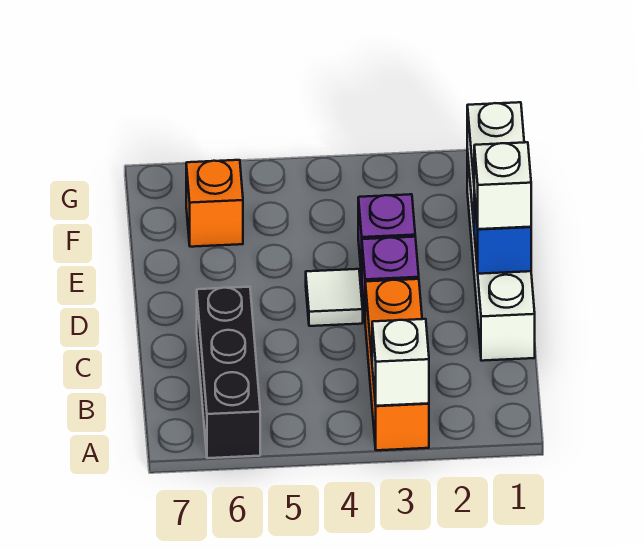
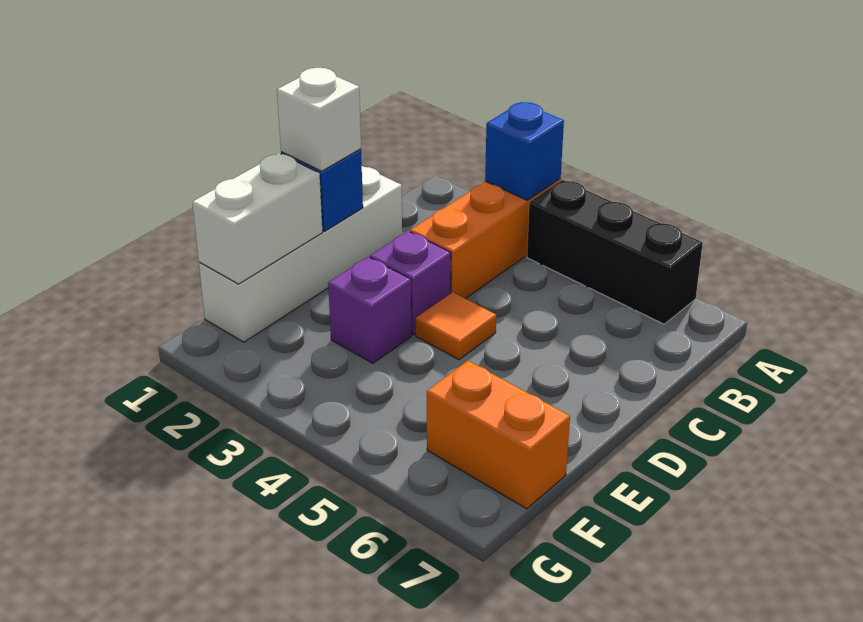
white brick A3 level 2 -> blue brick A3 level 2
black brick A6:C6 level 1 -> black brick A4:A6 level 1
white tile D4 level 1 -> orange tile D4 level 1
orange brick F6 level 1 -> orange brick F6:F7 level 1

